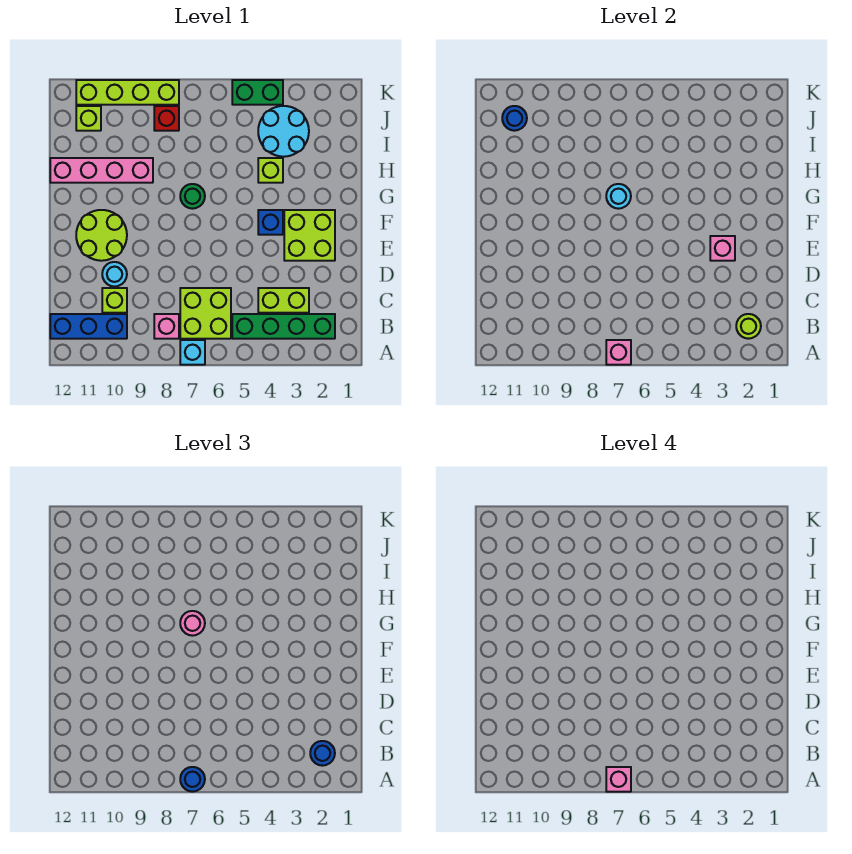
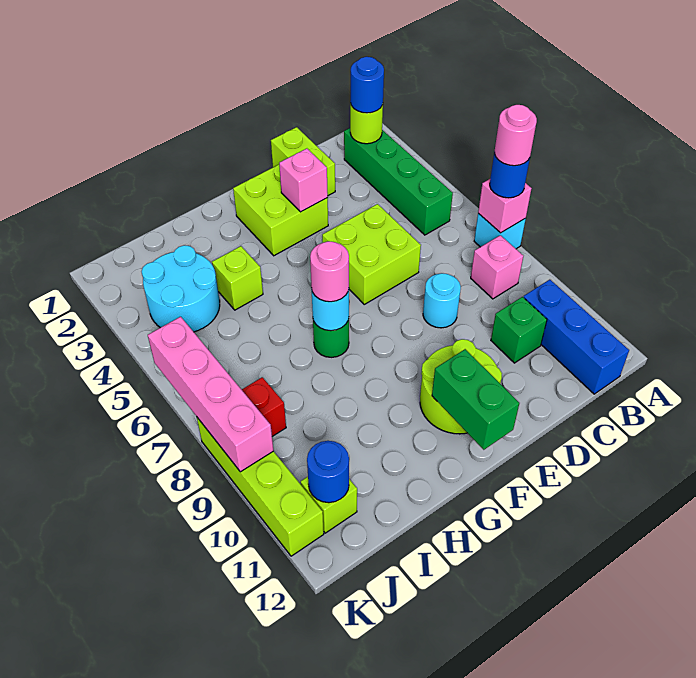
pink brick A7 level 4 -> pink round brick A7 level 4
lime brick B6:C7 level 1 -> lime brick D5:E6 level 1
lime brick C3:C4 level 1 -> lime brick D1:D2 level 1
lime brick C10 level 1 -> green brick C10 level 1
cyan round brick D10 level 1 -> cyan round brick D8 level 1
blue brick F4 level 1 -> none
pink brick H9:H12 level 1 -> pink brick K6:K9 level 2
green brick K4:K5 level 1 -> green brick F11:F12 level 2

